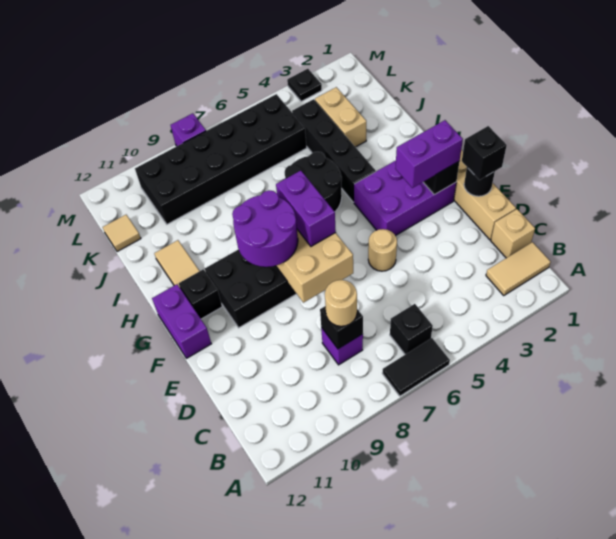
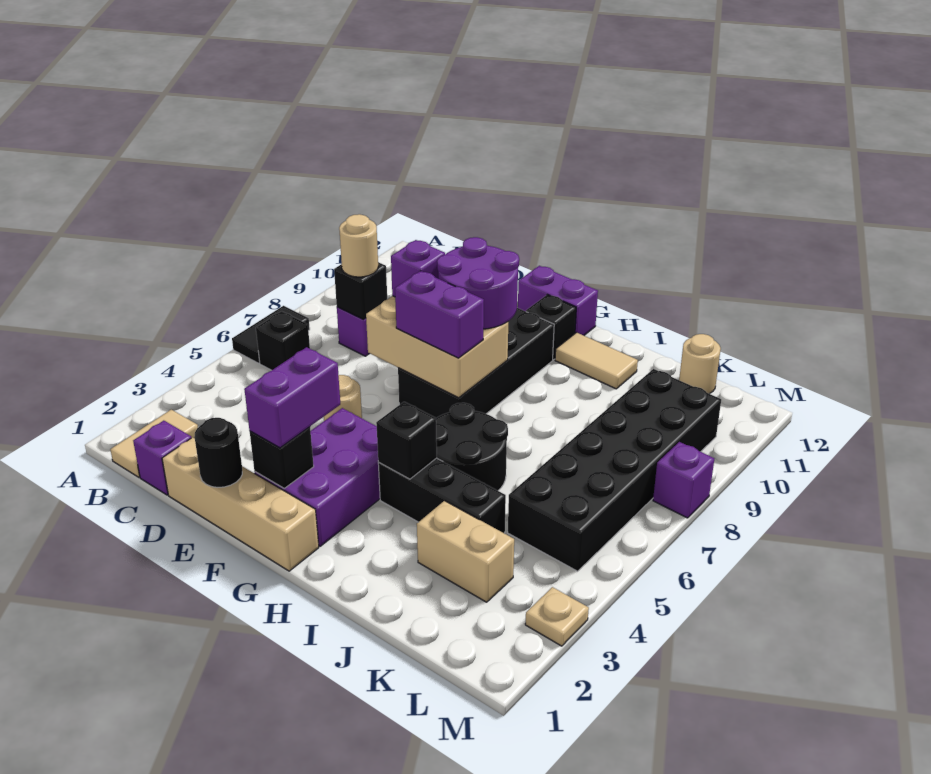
tan brick C1 level 1 -> purple brick C1 level 1
black brick E1 level 3 -> black brick H4 level 2
none -> purple brick E8 level 3
black brick H4:K4 level 1 -> black brick H4:J4 level 1
tan tile K12 level 1 -> tan round brick K12 level 1
black plate M3 level 1 -> tan plate M3 level 1

